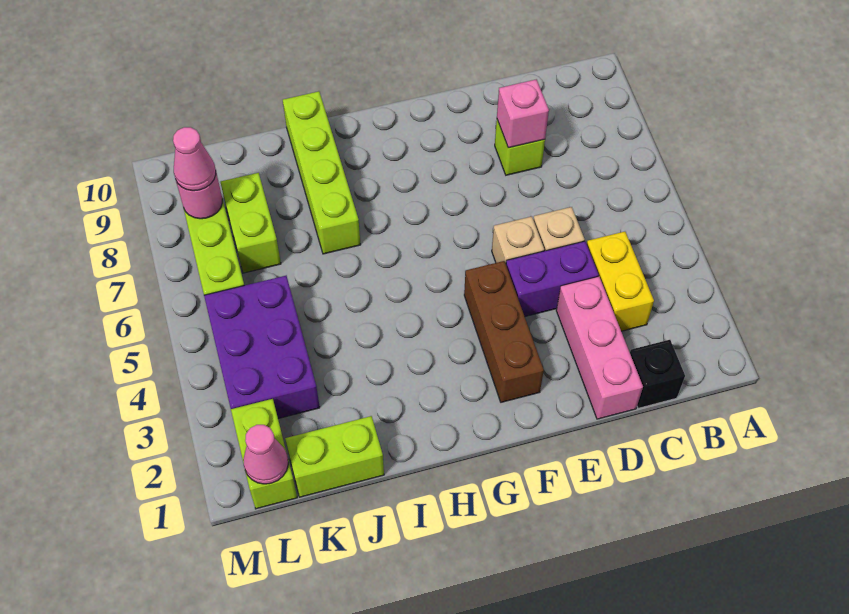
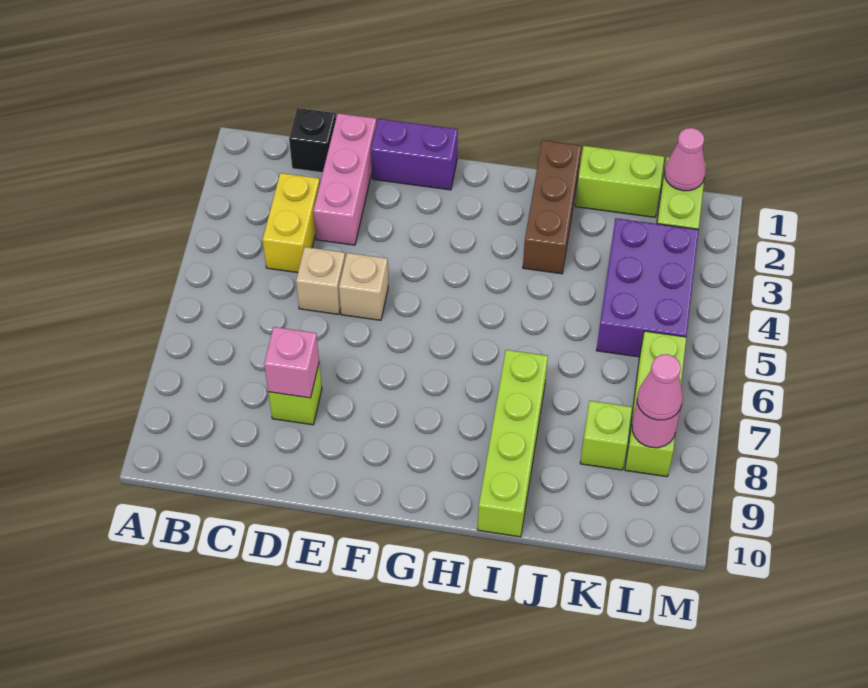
purple brick D4:E4 level 1 -> purple brick E1:F1 level 1
brown brick F2:F4 level 1 -> brown brick I1:I3 level 1
lime brick K7:K8 level 1 -> lime brick K8 level 1

